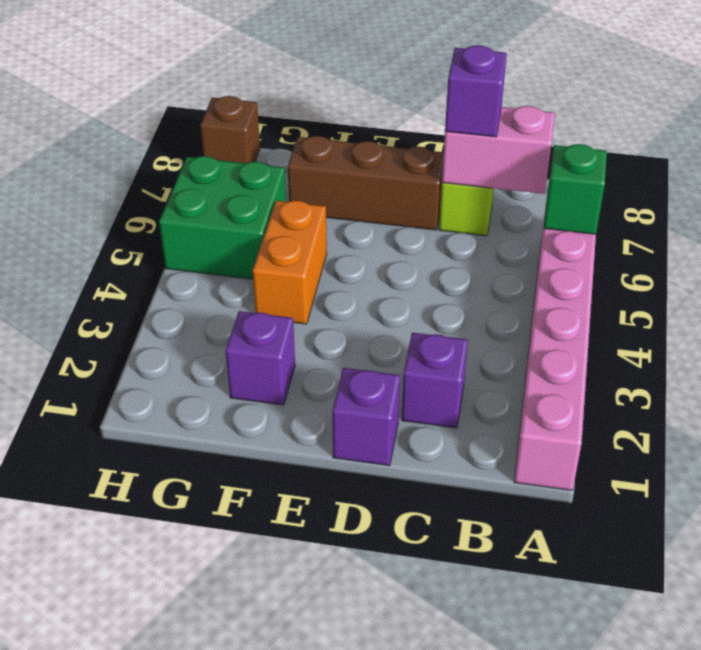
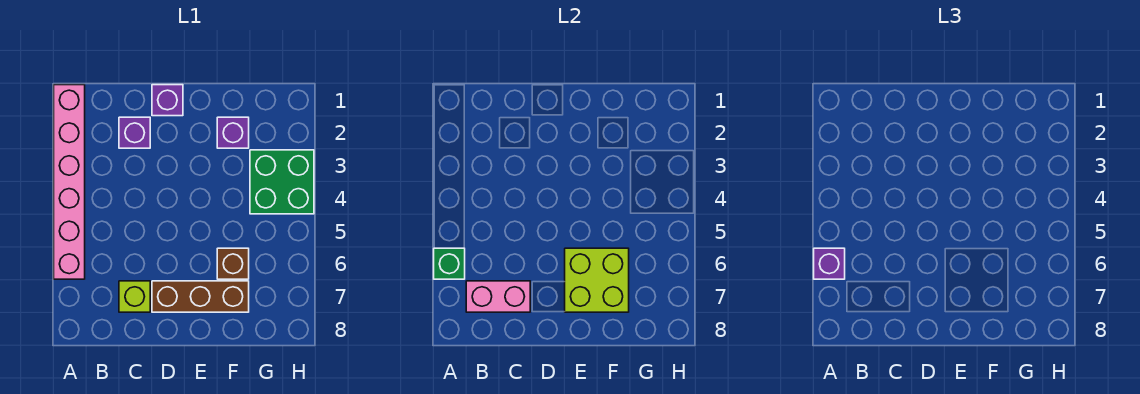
purple brick C7 level 3 -> purple brick A6 level 3
none -> lime brick E6:F7 level 2
orange brick F4:F5 level 1 -> none
green brick G5:H6 level 1 -> green brick G3:H4 level 1
brown brick H8 level 1 -> brown brick F6 level 1

